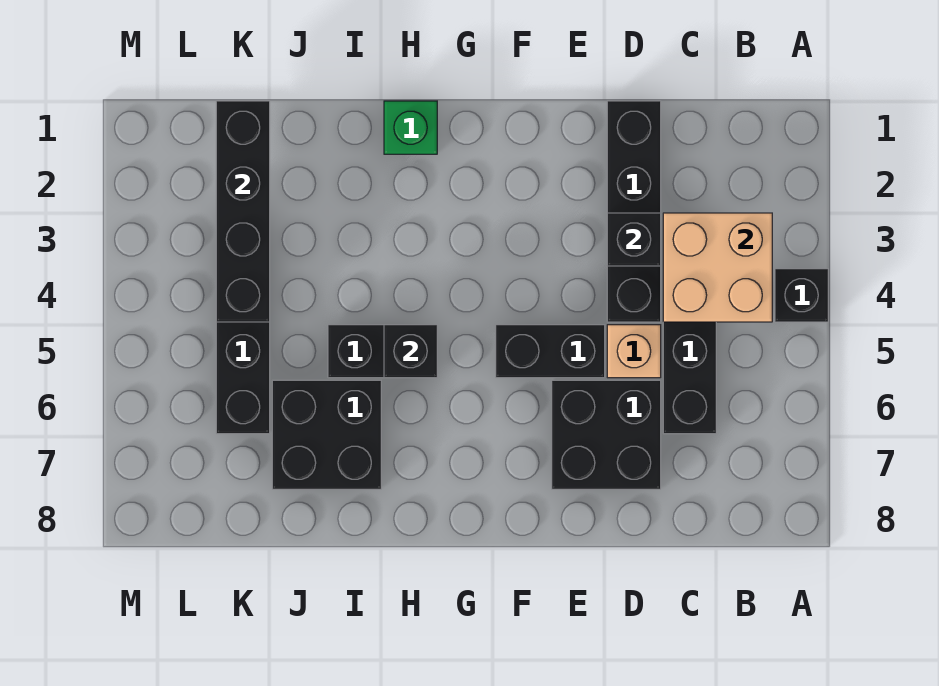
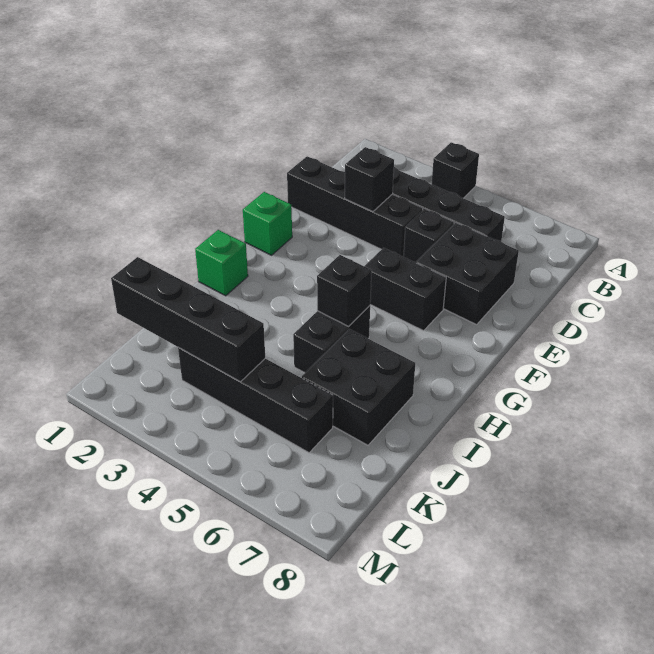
tan brick B3:C4 level 2 -> none
tan brick D5 level 1 -> black brick D5 level 1
black brick E5:F5 level 1 -> black brick F5:F6 level 1
none -> green brick F1 level 1

